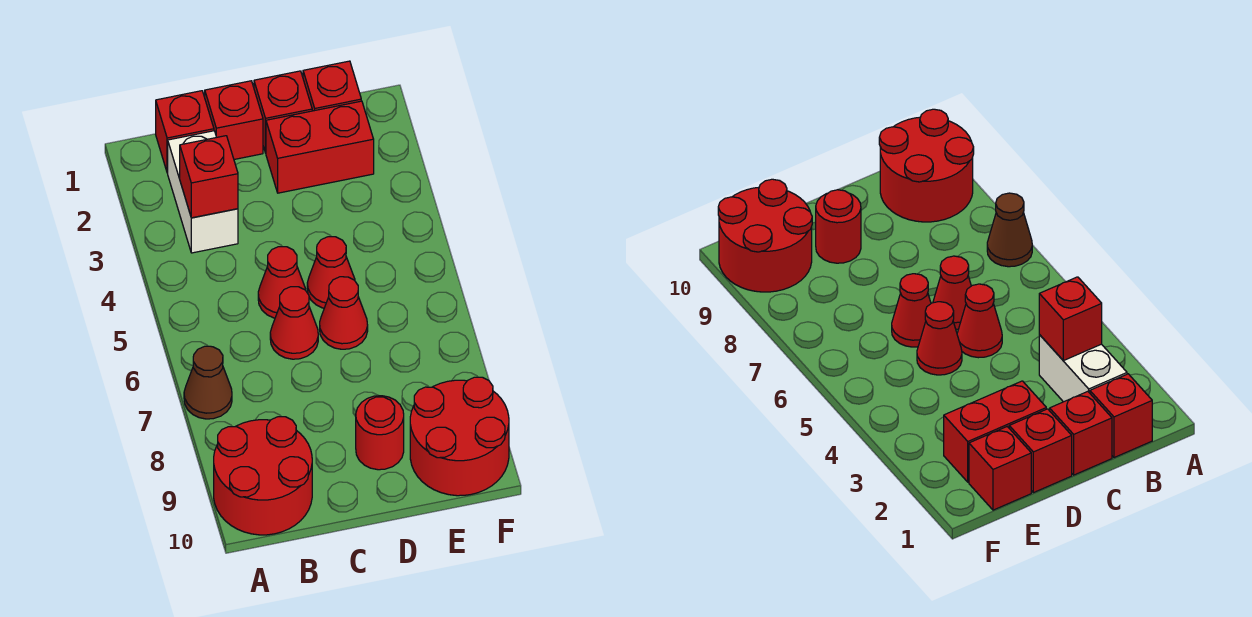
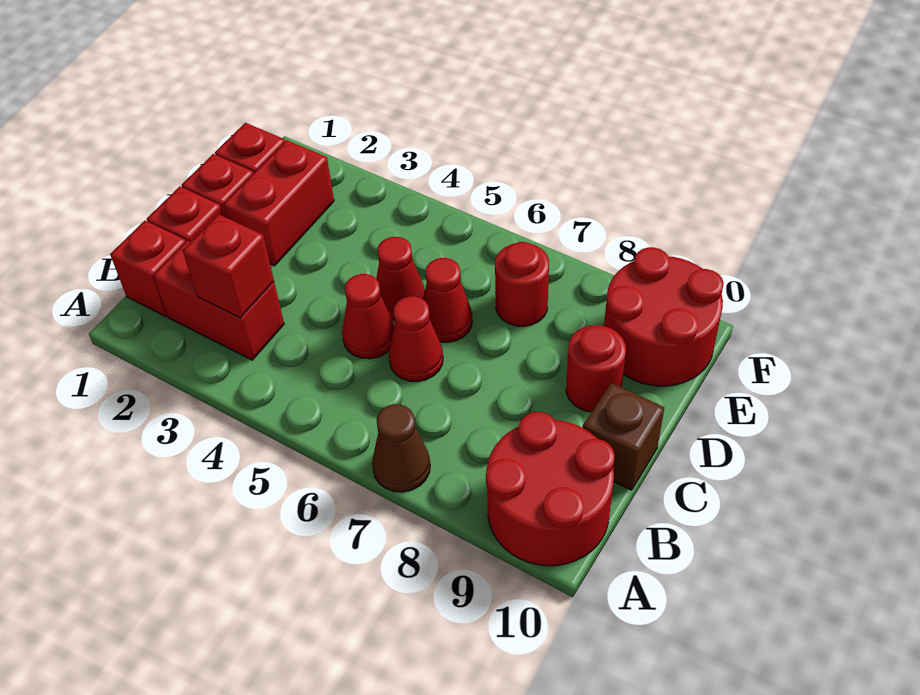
white brick B2:B3 level 1 -> red brick B2:B3 level 1
none -> brown brick C10 level 1
none -> red round brick E7 level 1

